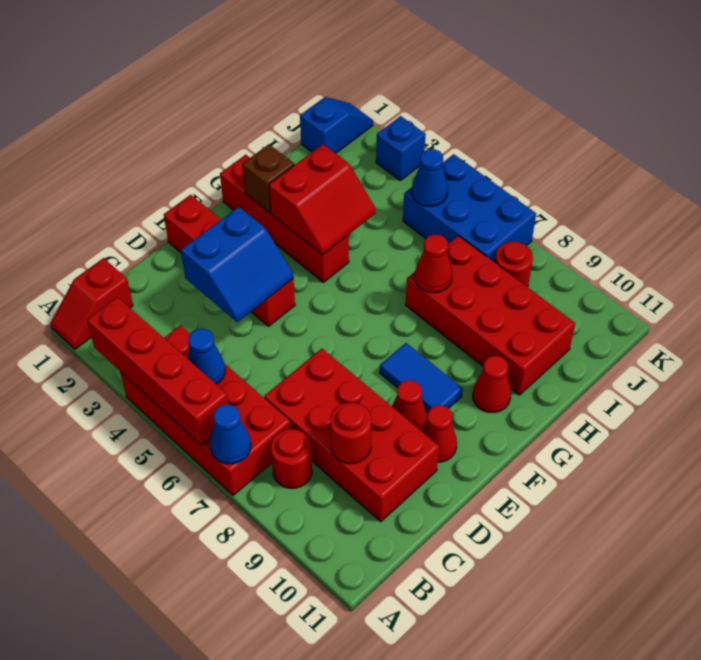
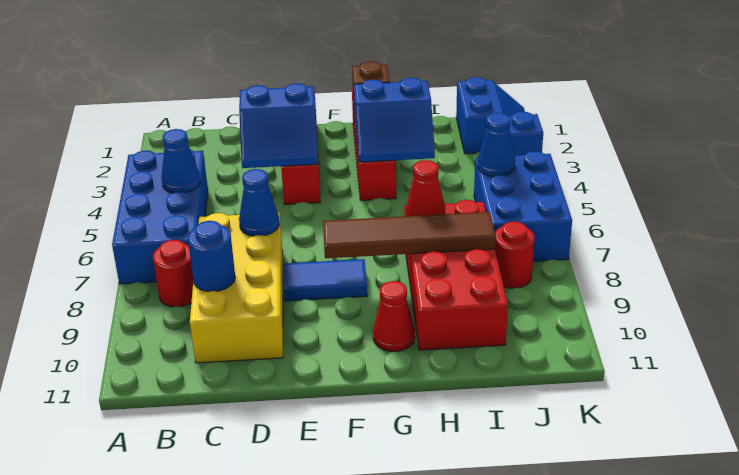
red slope A1:B1 level 1 top B -> none
red brick A3:A6 level 2 -> none
red brick A4:B7 level 1 -> blue brick A4:B7 level 1
blue cone A7 level 2 -> blue cone D7 level 2
red brick C7:D10 level 1 -> yellow brick C7:D10 level 1
red round brick C9 level 2 -> blue round brick C9 level 2
red cone E9 level 1 -> none
red cone E10 level 1 -> none
blue tile F8:F9 level 1 -> blue tile E8:F8 level 1
none -> brown tile F8:I8 level 2
red slope G3:H4 level 2 top 3 -> blue slope G3:H4 level 2 top 3
blue slope J1:K1 level 1 top J -> blue slope J1:K2 level 1 top J

